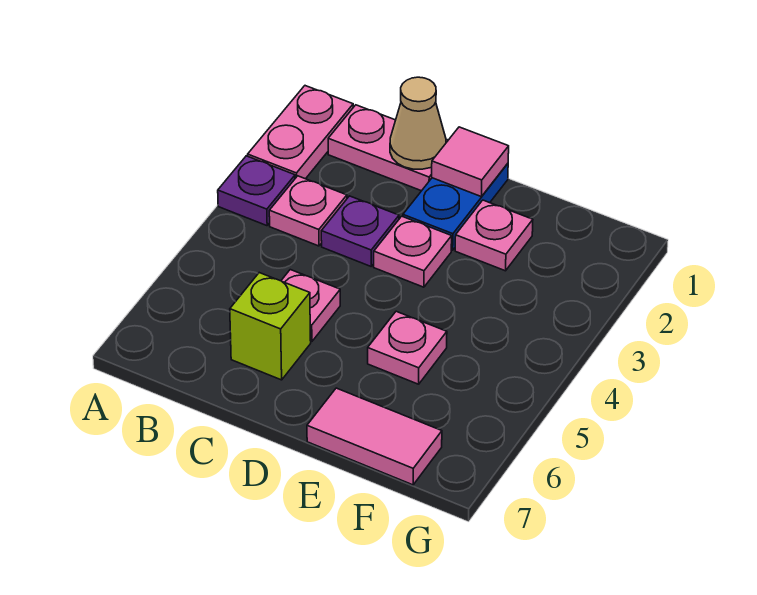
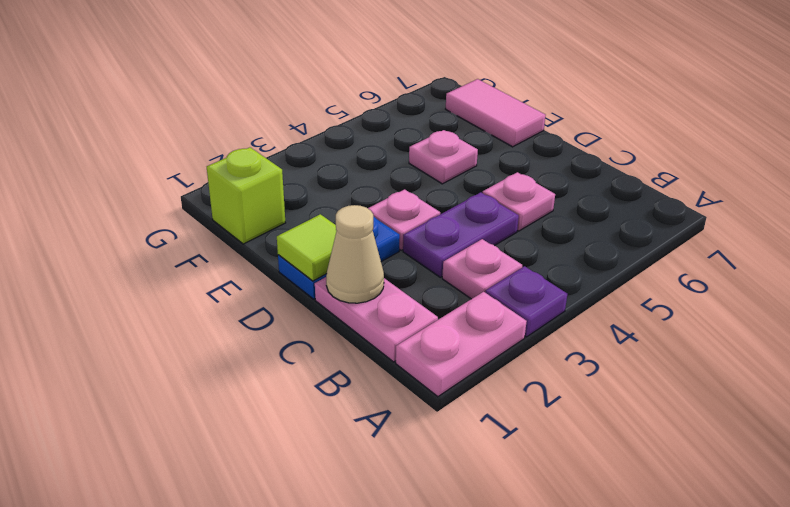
purple plate C3 level 1 -> purple plate C3:C4 level 1
lime brick C6 level 1 -> lime brick F1 level 1
pink tile D1 level 2 -> lime tile D1 level 2
pink plate E2 level 1 -> none

